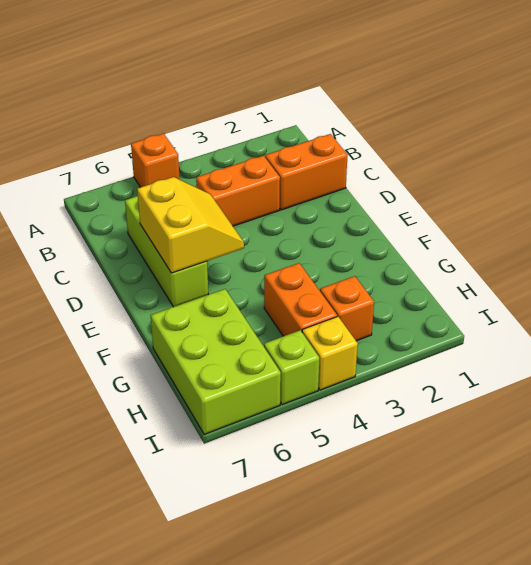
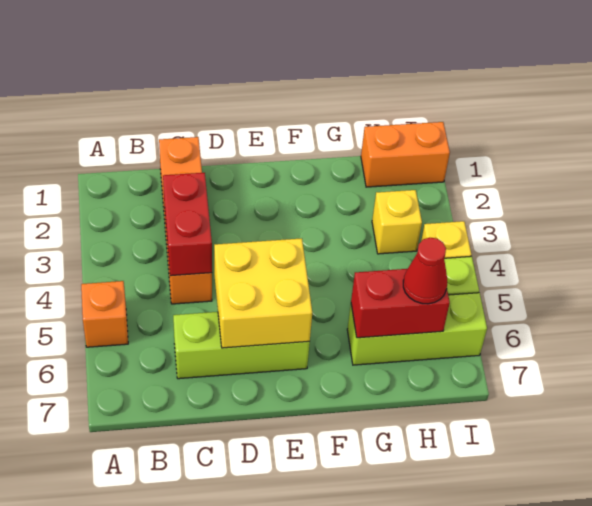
none -> red brick C3:C4 level 2
yellow slope D5:E6 level 2 top 6 -> yellow brick D5:E6 level 2
orange brick G4:H4 level 1 -> orange brick H1:I1 level 1
lime brick G6:I7 level 1 -> lime brick G6:I6 level 1
none -> red brick G6:H6 level 2
orange brick H3 level 1 -> yellow brick H3 level 1
none -> red cone H6 level 3

